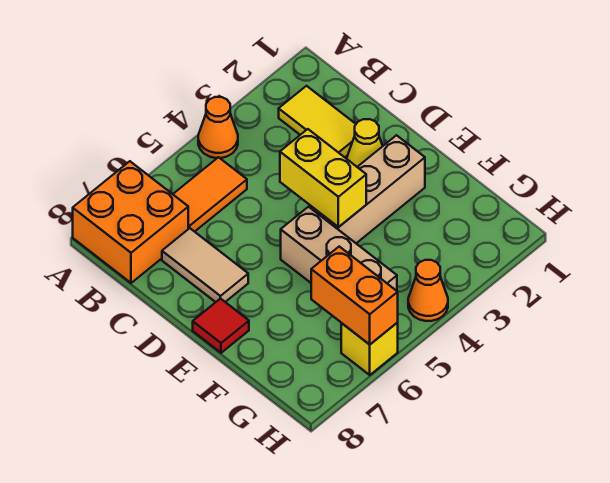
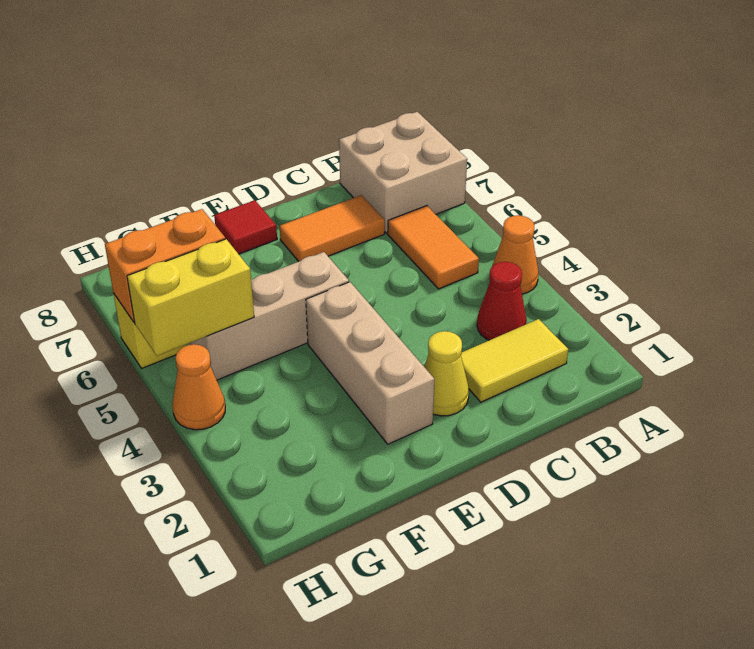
orange brick A7:B8 level 1 -> tan brick A7:B8 level 1
none -> red cone B3 level 1
tan tile C7:D7 level 1 -> orange tile C7:D7 level 1
yellow brick D4:E4 level 2 -> yellow brick G5:H5 level 2

